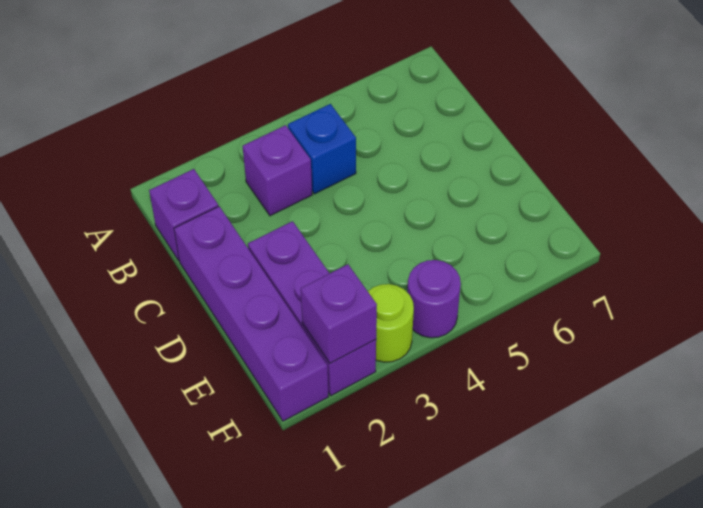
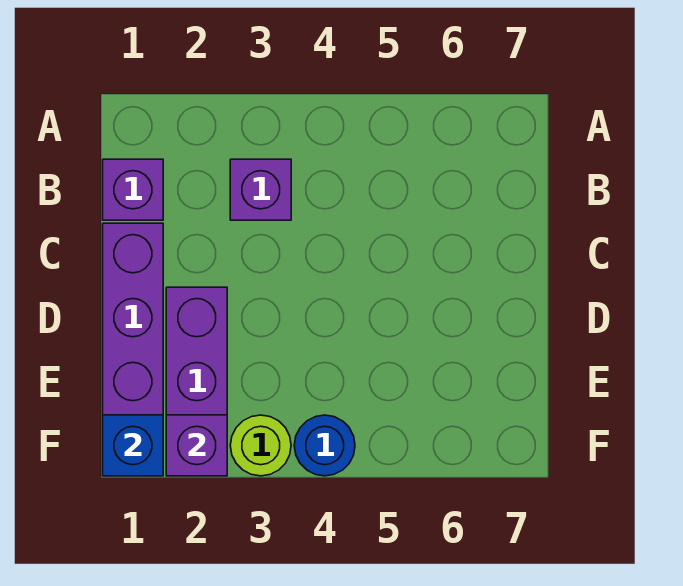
blue brick B4 level 1 -> blue brick F1 level 2
purple round brick F4 level 1 -> blue round brick F4 level 1

